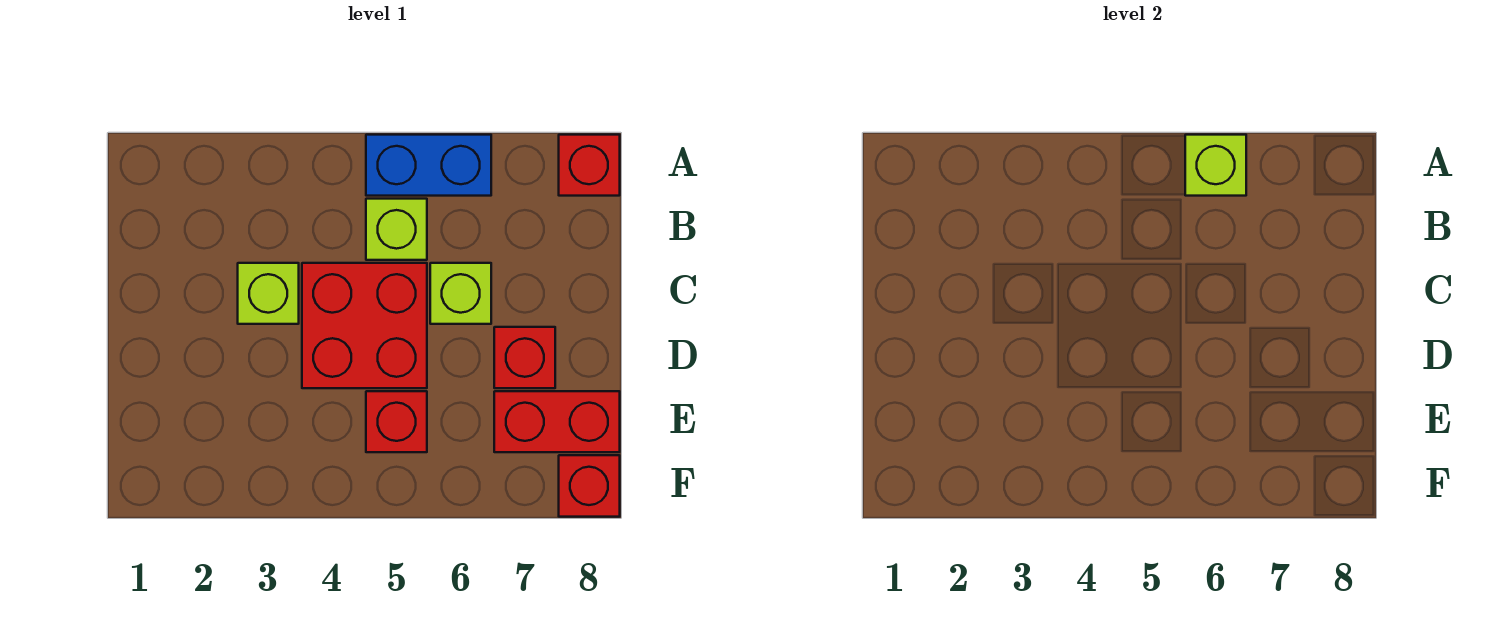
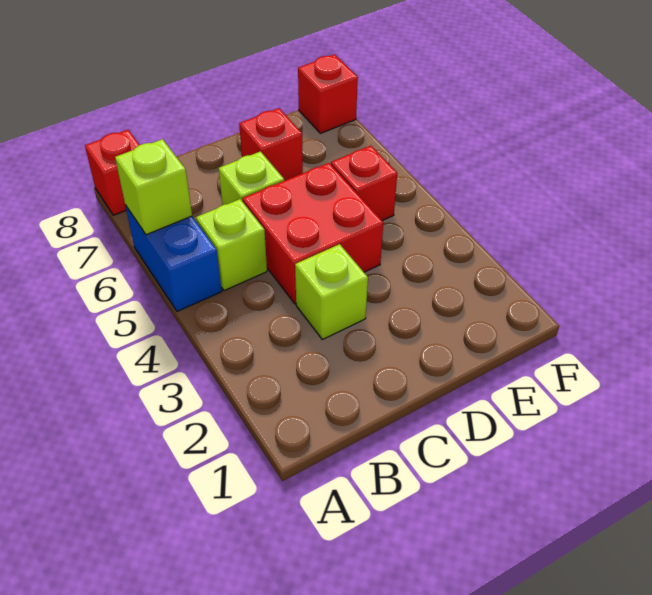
red brick E7:E8 level 1 -> none

